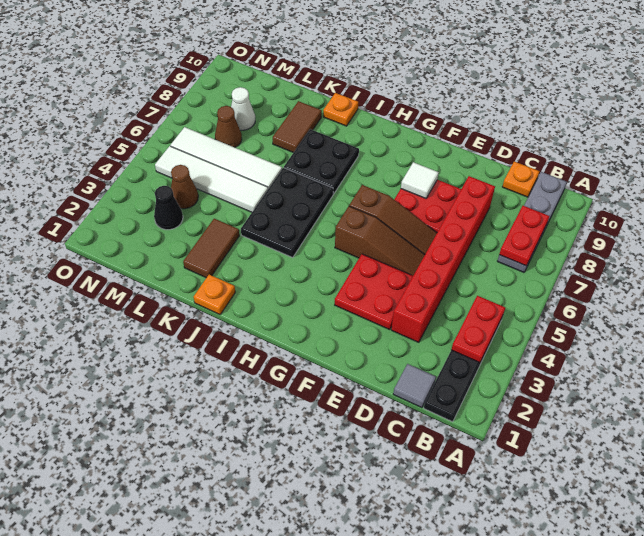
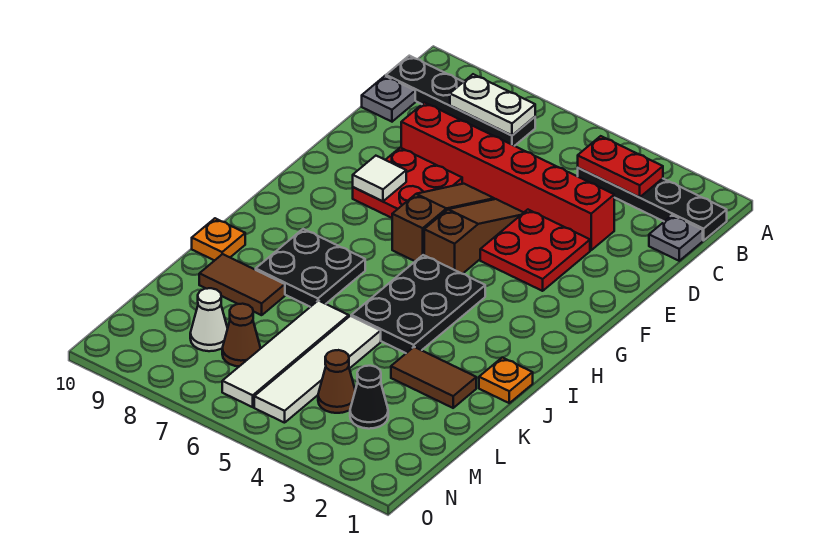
grey plate B7:B10 level 1 -> black plate B7:B10 level 1
red plate B7:B8 level 2 -> white plate B7:B8 level 2
grey tile C1 level 1 -> grey plate C1 level 1
orange plate C10 level 1 -> grey plate C10 level 1
black plate I4:J6 level 1 -> black plate H4:J5 level 1

